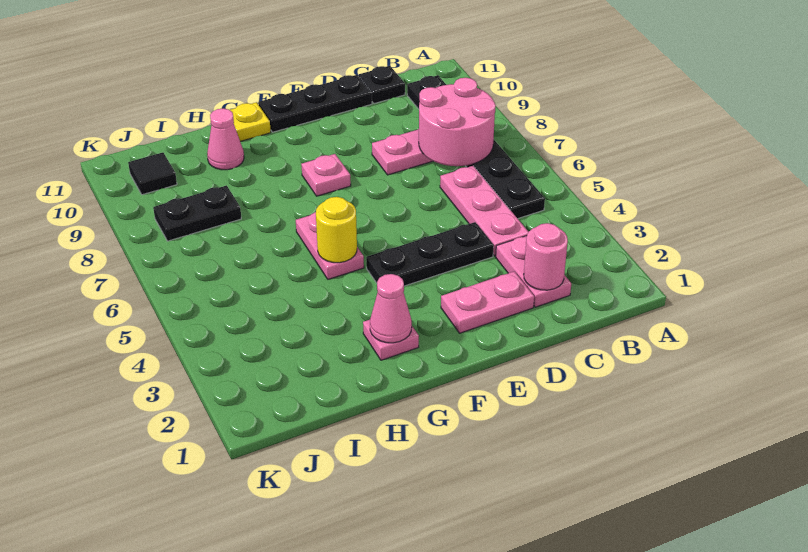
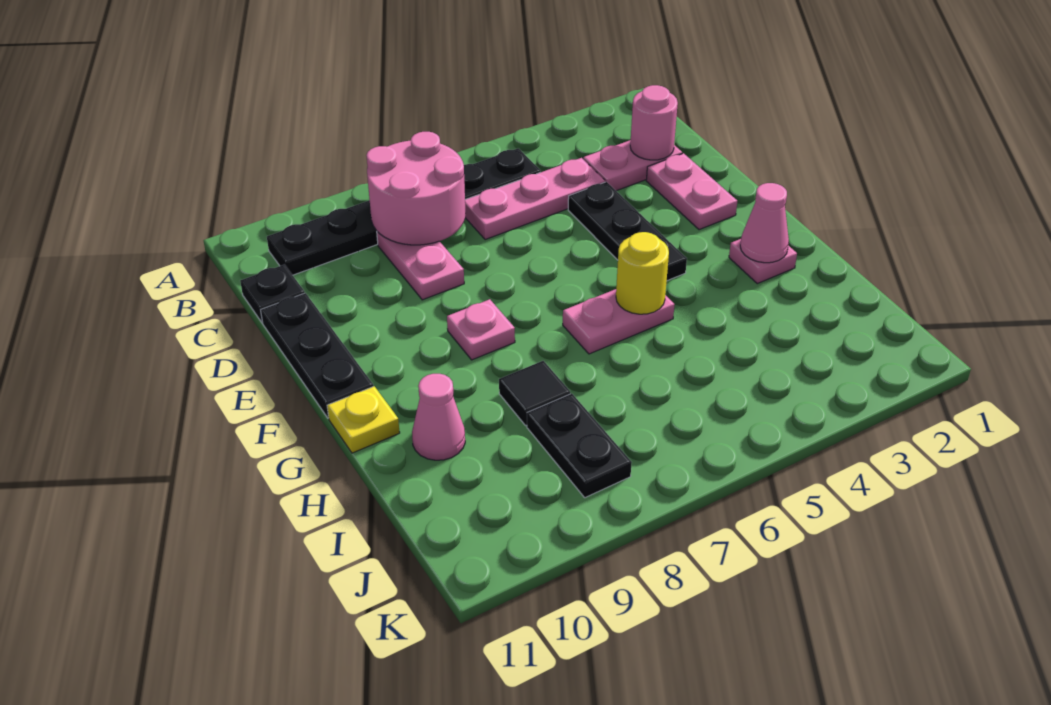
black tile J10 level 1 -> black tile H8 level 1

